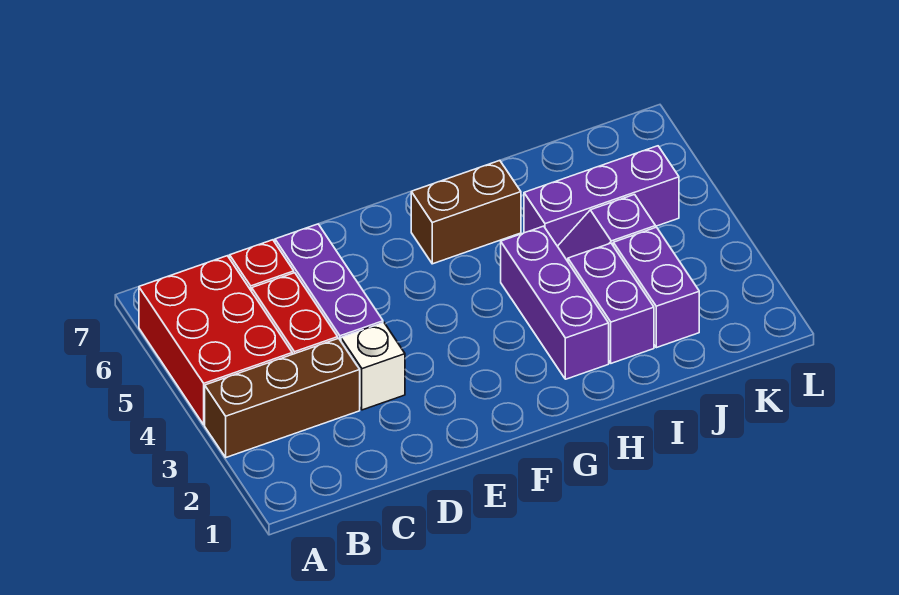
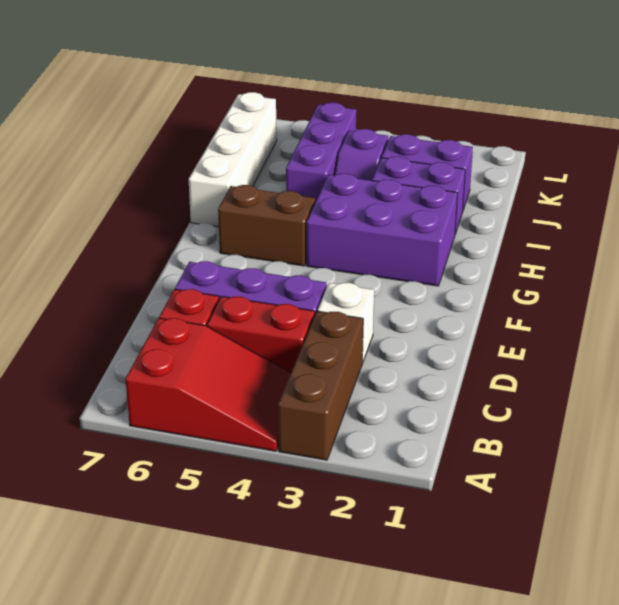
red brick A4:B6 level 1 -> red slope A4:B6 level 1 top 6
brown brick G6:H6 level 1 -> brown brick G5:G6 level 1
purple brick H2:H4 level 1 -> purple brick G2:H4 level 1
none -> white brick H7:K7 level 1

